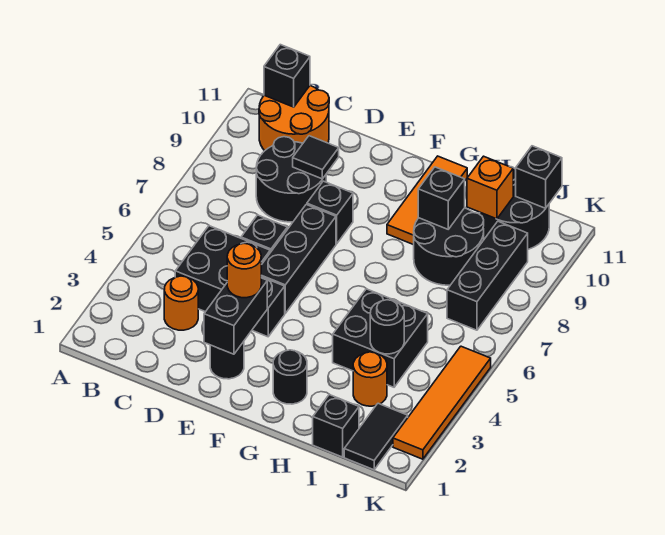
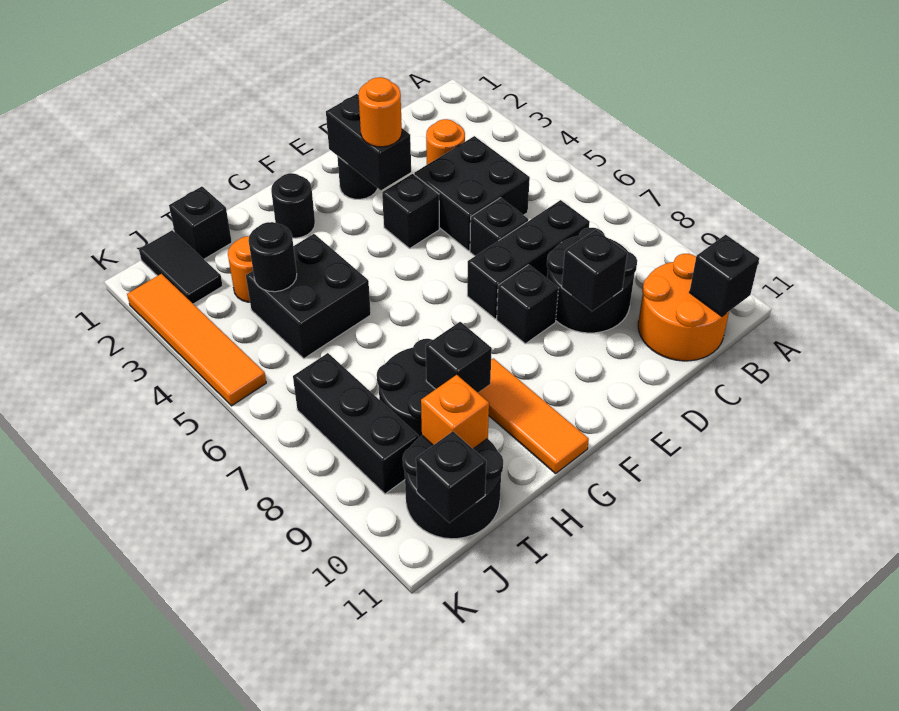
black tile D9 level 2 -> black brick D9 level 2
black brick E5:E7 level 1 -> black brick C7:E7 level 1

